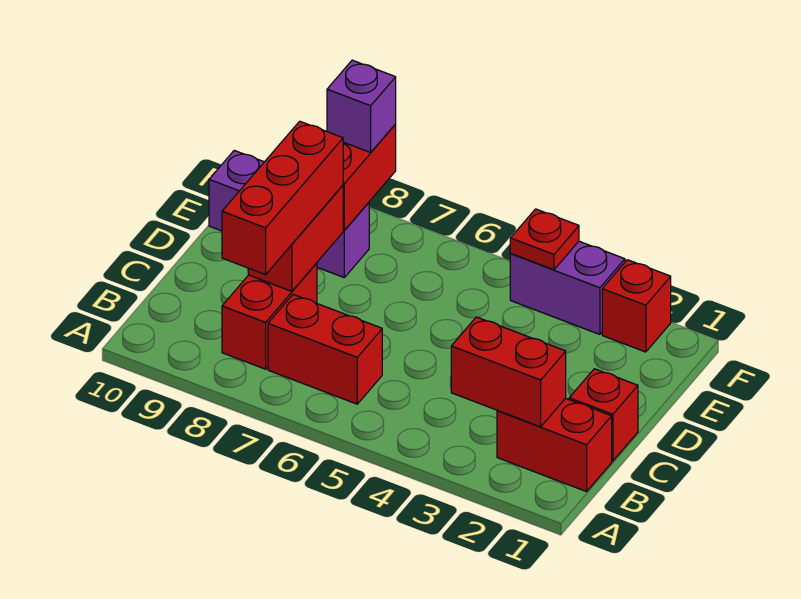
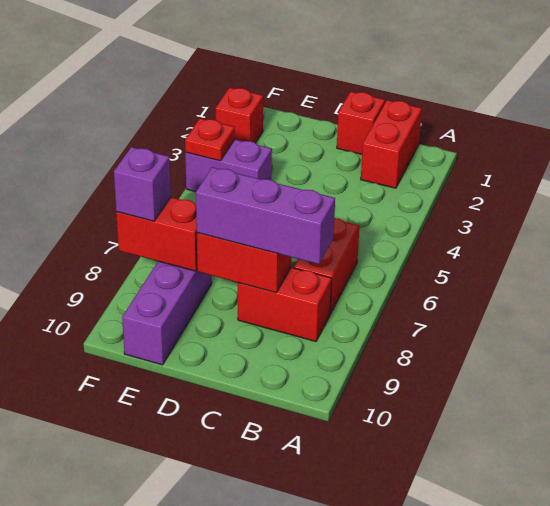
red brick B2:B3 level 2 -> none
red brick B8:D8 level 3 -> purple brick B8:D8 level 3
purple brick F3:F4 level 1 -> purple brick E4:F4 level 1

